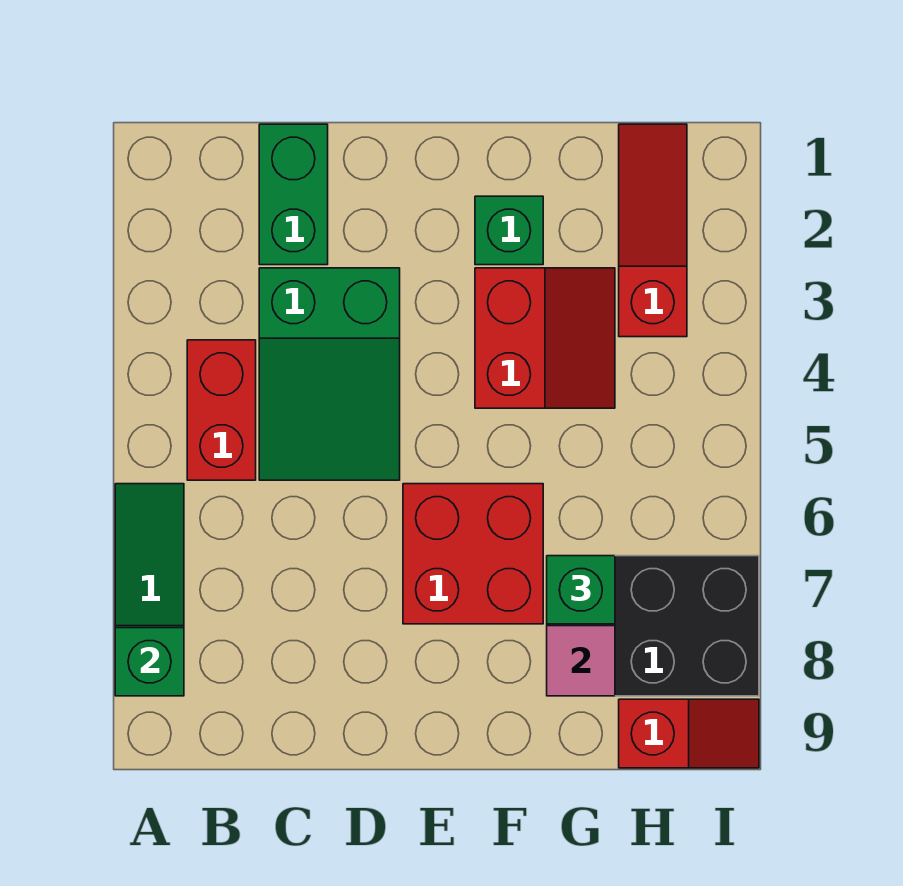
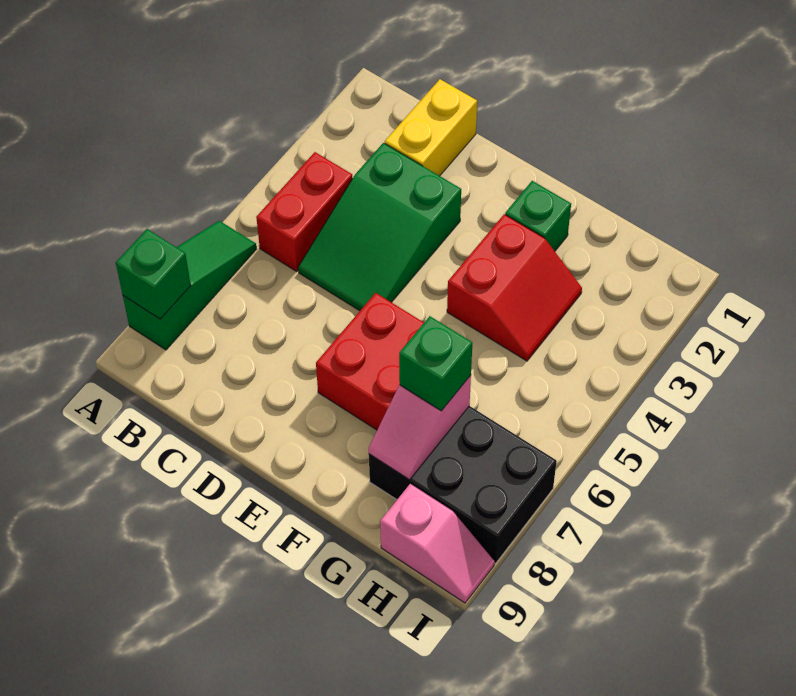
green brick C1:C2 level 1 -> yellow brick C1:C2 level 1
red slope H1:H3 level 1 top 3 -> none
red slope H9:I9 level 1 top H -> pink slope H9:I9 level 1 top H

